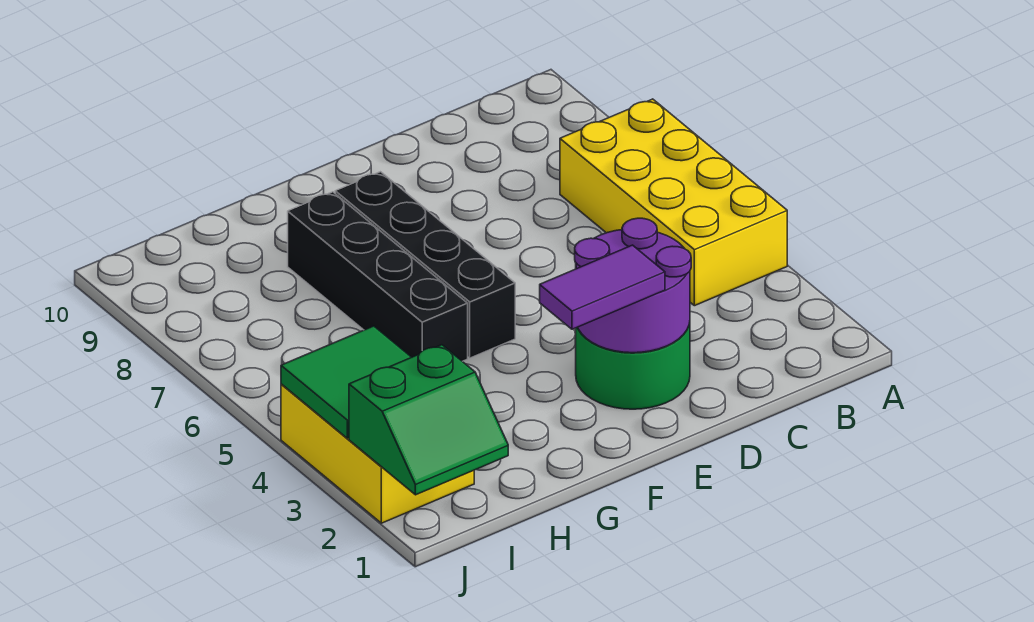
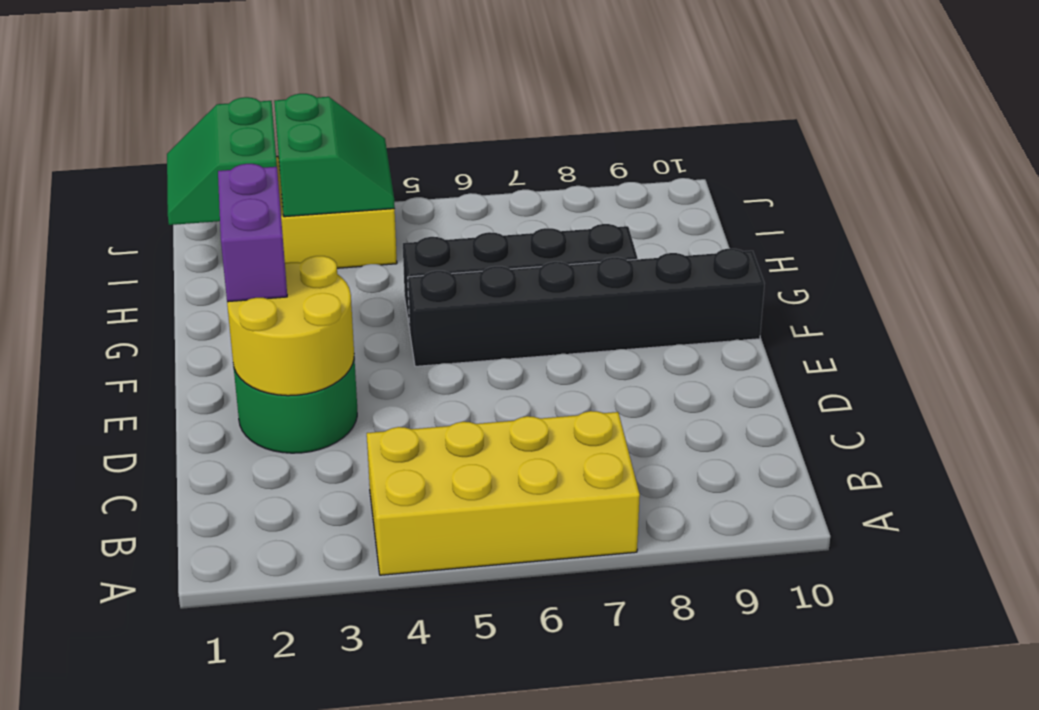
purple round brick D2:E3 level 2 -> yellow round brick D2:E3 level 2
purple tile E2:F2 level 3 -> purple brick E2:F2 level 3
black brick F5:F8 level 1 -> black brick F5:F10 level 1
green tile I3:J4 level 2 -> green slope I3:J4 level 2 top 3

